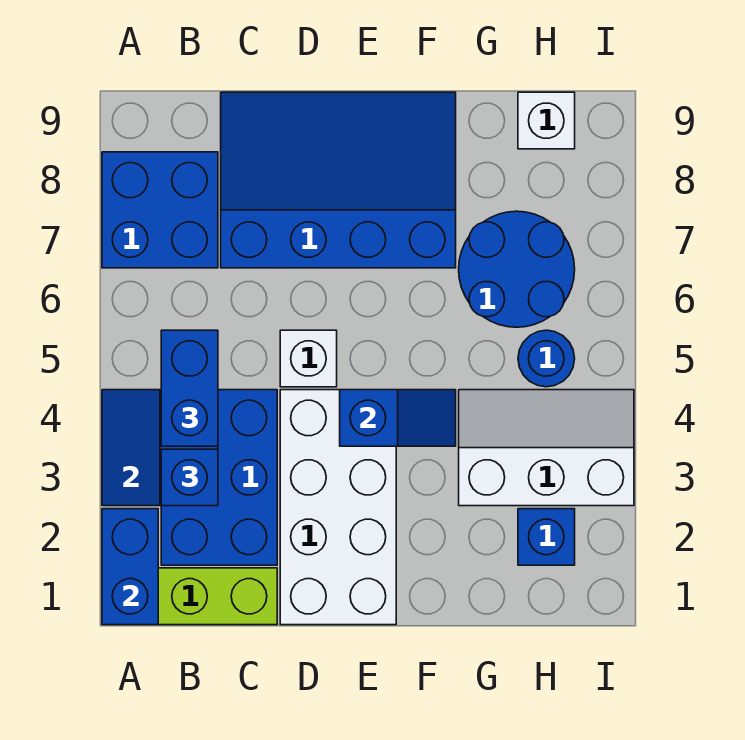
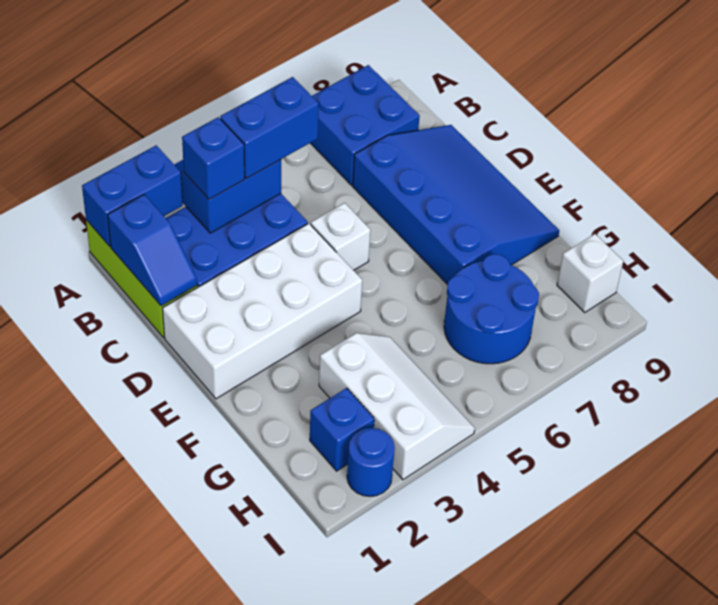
blue slope E4:F4 level 2 top E -> blue slope B1:C1 level 2 top B
blue round brick H5 level 1 -> blue round brick I2 level 1

